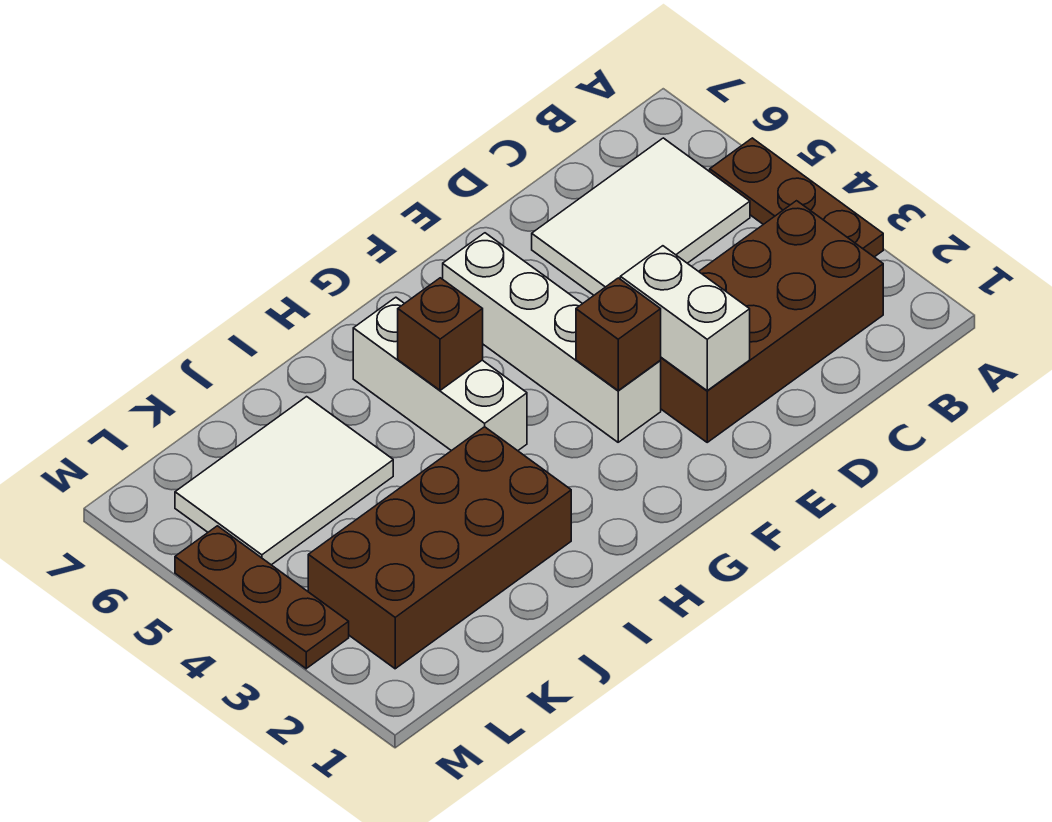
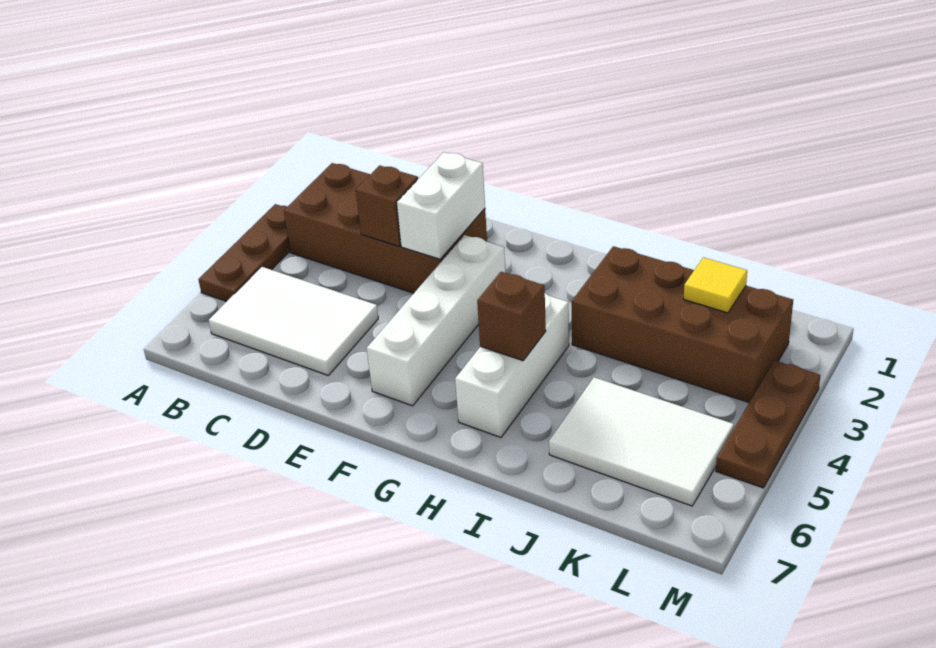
brown brick F3 level 2 -> brown brick D3 level 2
none -> yellow tile K2 level 2

